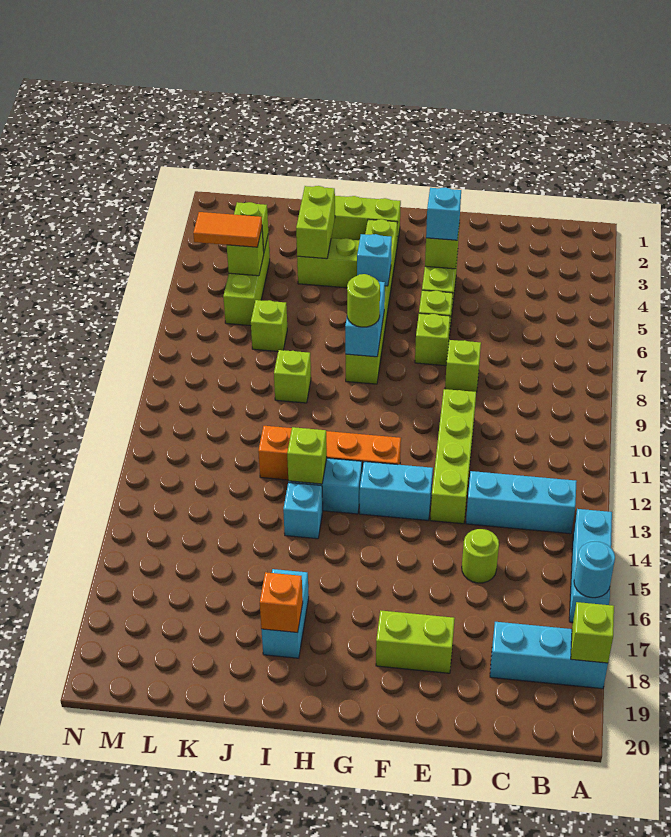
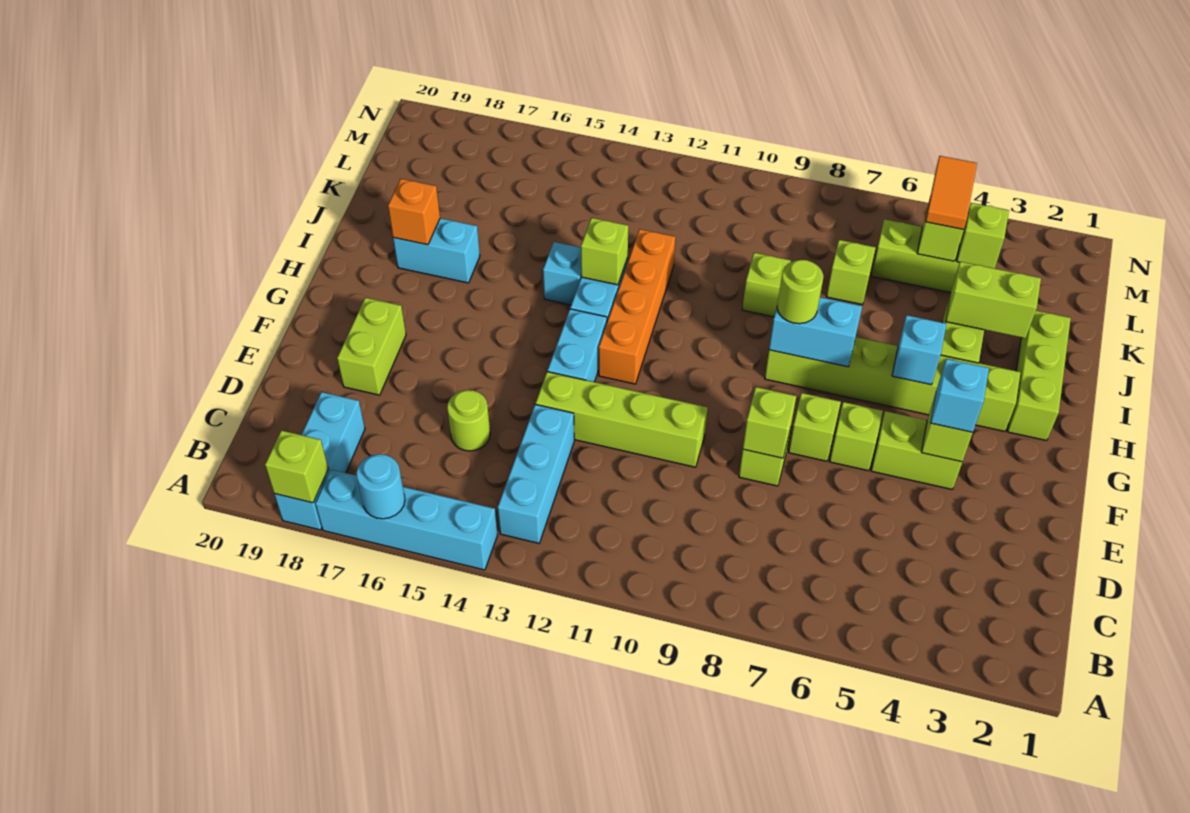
cyan brick A14:A16 level 1 -> cyan brick A14:A17 level 1
none -> lime brick E8 level 2

